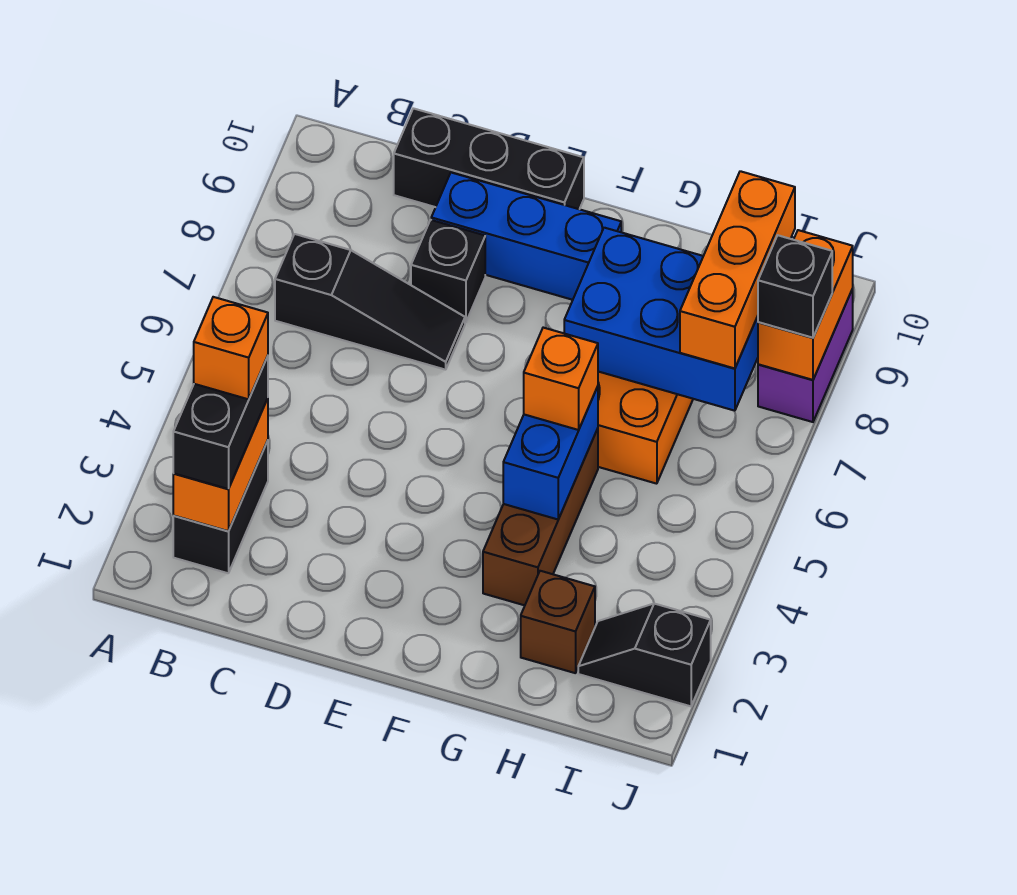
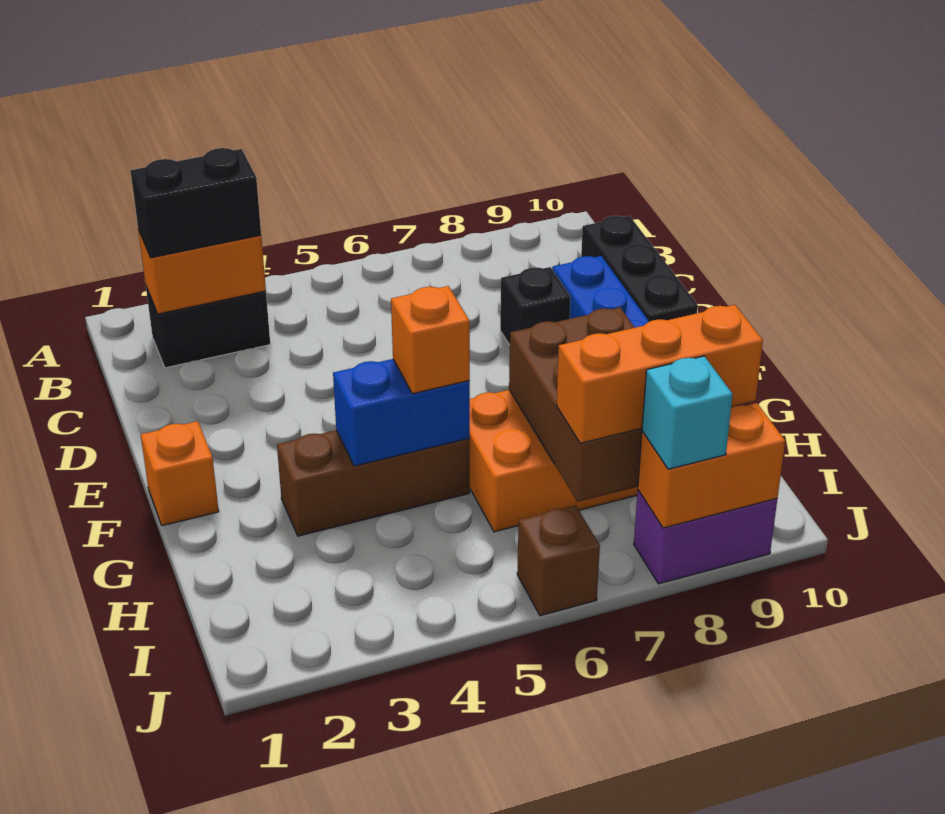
orange brick B3 level 4 -> orange brick F1 level 1
black slope B7:D7 level 1 top B -> none
blue brick G7:I8 level 2 -> brown brick G7:I8 level 2
brown brick H2 level 1 -> brown brick J6 level 1
black slope I2:J2 level 1 top J -> none
black brick J8 level 3 -> cyan brick J8 level 3

